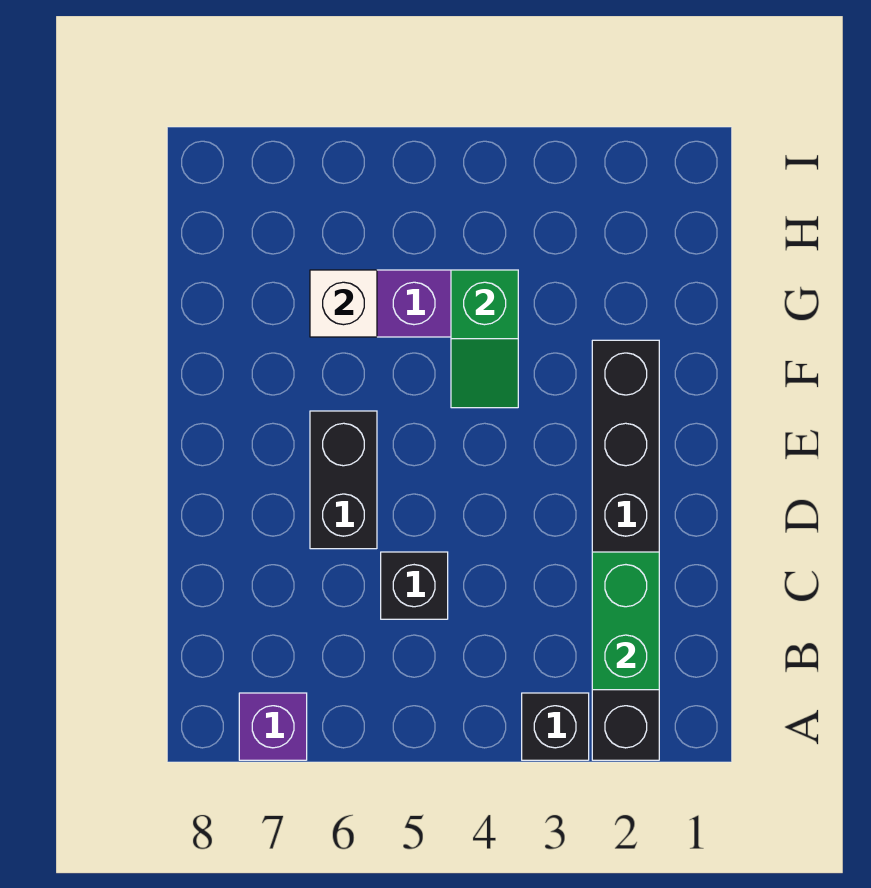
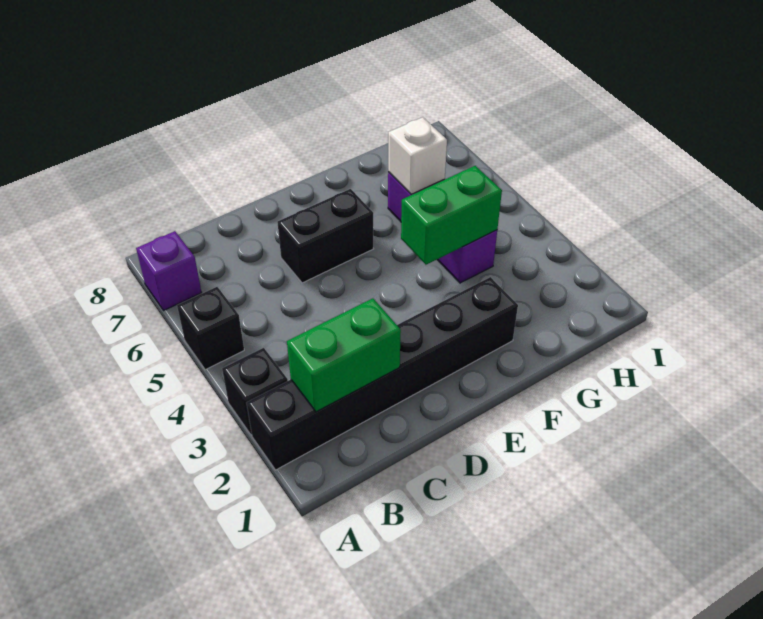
black brick C5 level 1 -> black brick A5 level 1
green slope F4:G4 level 2 top G -> green brick F4:G4 level 2

